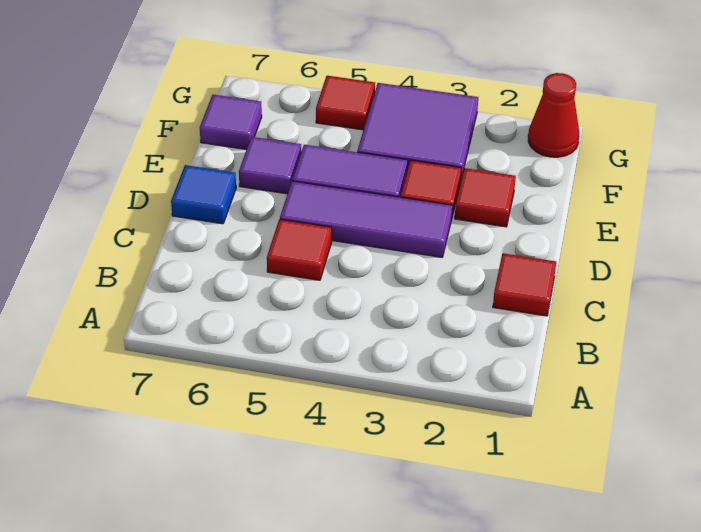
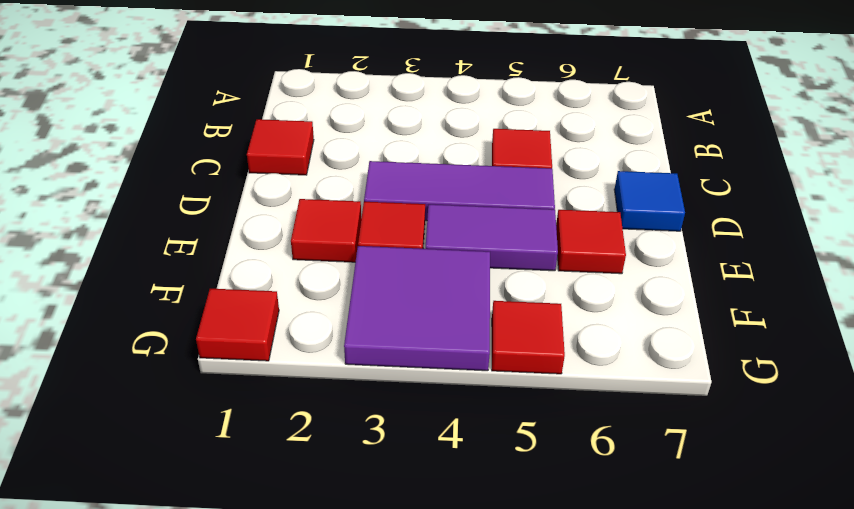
purple tile E6 level 1 -> red tile E6 level 1
purple tile F7 level 1 -> none
red cone G1 level 1 -> red tile G1 level 1

